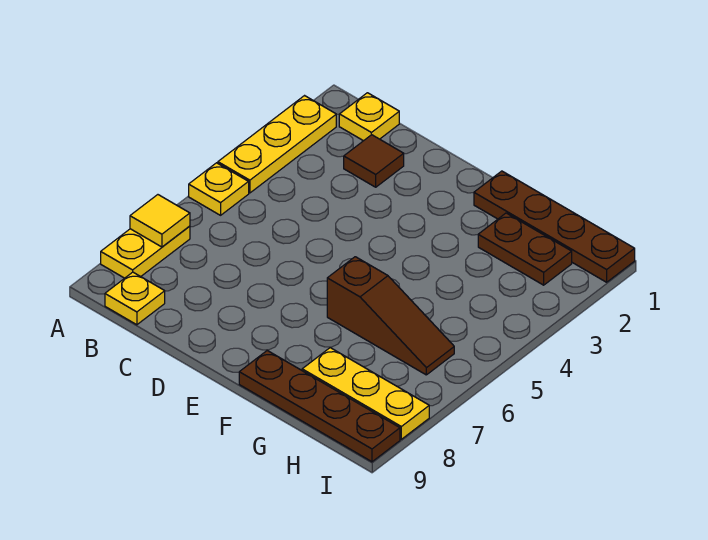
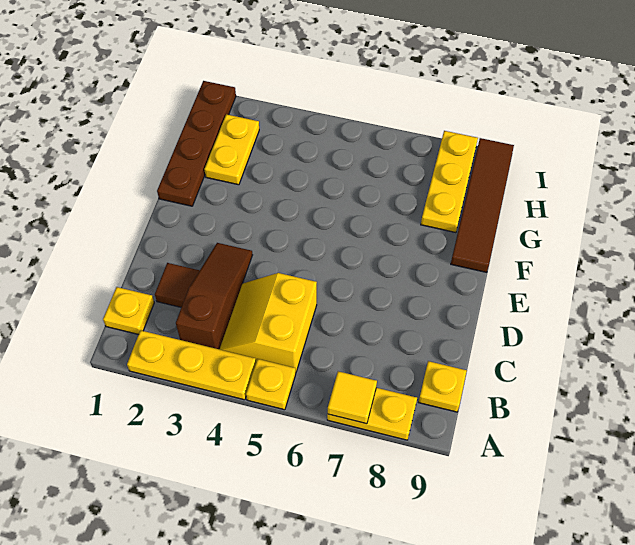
none -> yellow slope B4:C5 level 1 top 5
brown slope F6:H6 level 1 top F -> brown slope B3:D3 level 1 top B
brown plate F9:I9 level 1 -> brown tile F9:I9 level 1
brown plate G2:H2 level 1 -> yellow plate G2:H2 level 1

